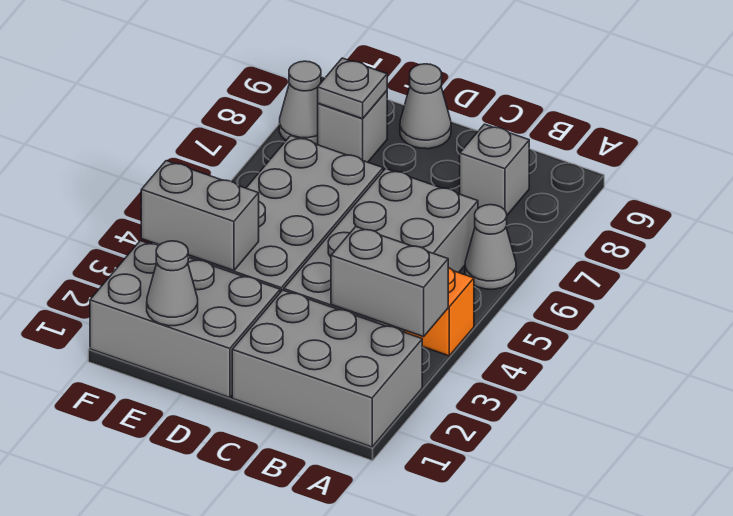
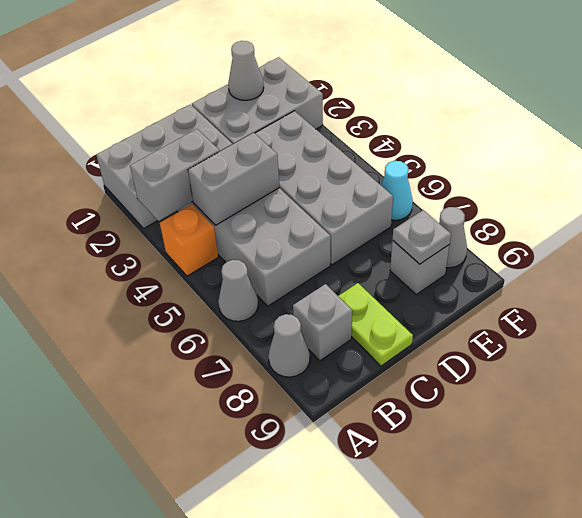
none -> lime plate C8:C9 level 1
grey cone D9 level 1 -> grey cone A8 level 1
grey brick E3:F3 level 2 -> grey brick B4:C4 level 2
none -> cyan cone F6 level 1

